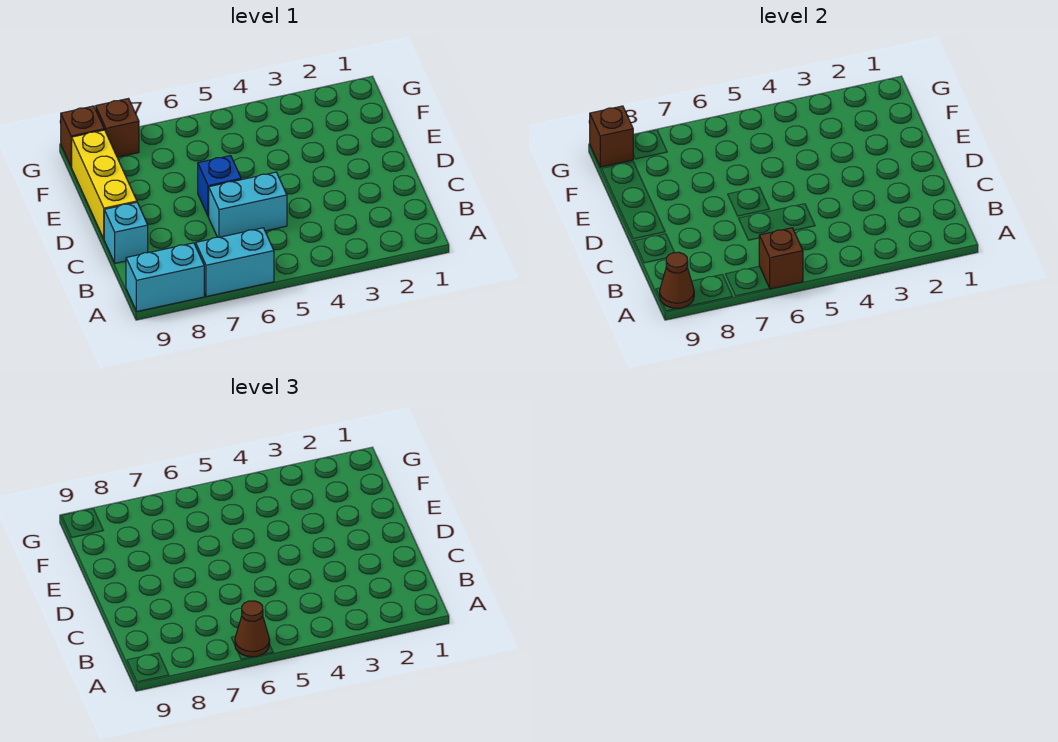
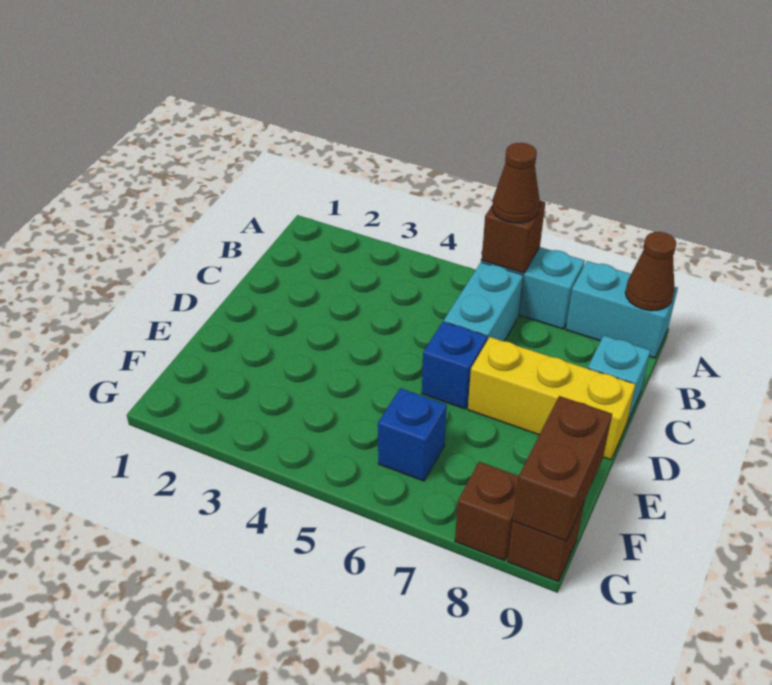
cyan brick C5:C6 level 1 -> cyan brick B6:C6 level 1
yellow brick D9:F9 level 1 -> yellow brick D7:D9 level 1
none -> blue brick F6 level 1
brown brick G9 level 2 -> brown brick F9:G9 level 2

